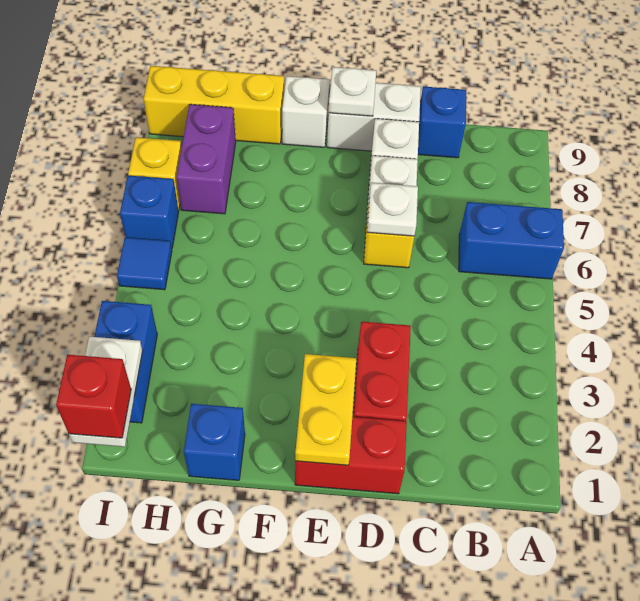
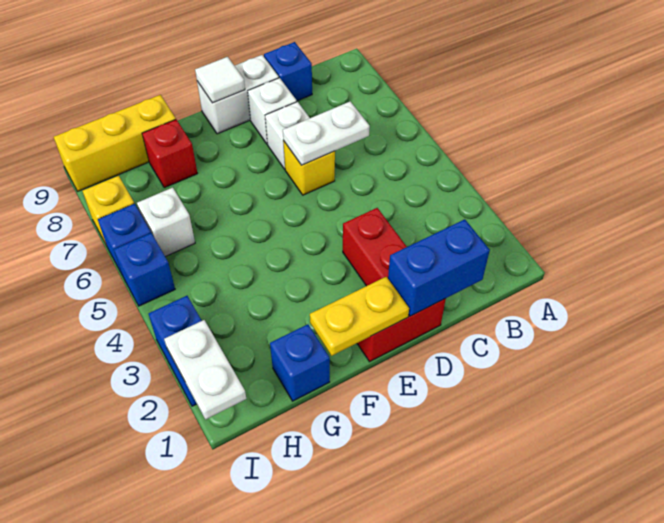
blue brick A6:B6 level 1 -> blue brick C1:D1 level 2
white plate D6 level 2 -> white plate C6:D6 level 2
yellow plate E1:E2 level 2 -> yellow plate E1:F1 level 2
white plate E9 level 2 -> white tile E9 level 2
white brick F9 level 1 -> white brick H6 level 1
purple brick H7:H8 level 1 -> none
red brick I1 level 3 -> red brick G8 level 1
blue tile I5 level 1 -> blue brick I5 level 1

